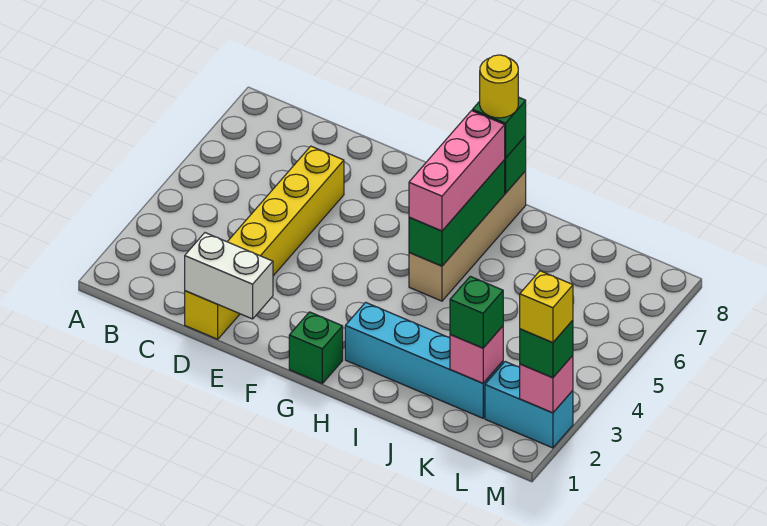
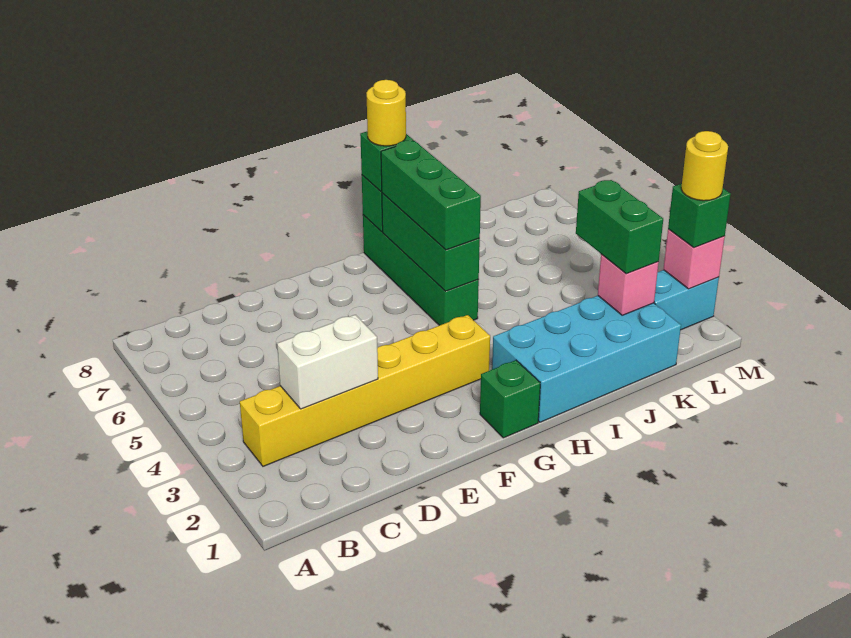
yellow brick D1:D6 level 1 -> yellow brick B3:G3 level 1
white brick D1:E1 level 2 -> white brick C3:D3 level 2
cyan brick H2:K2 level 1 -> cyan brick H1:K2 level 1
tan brick H5:H8 level 1 -> green brick H5:H8 level 1
pink brick H5:H7 level 3 -> green brick H5:H7 level 3
green brick K2 level 3 -> green brick K2:K3 level 3
yellow brick M2 level 4 -> yellow round brick M2 level 4

